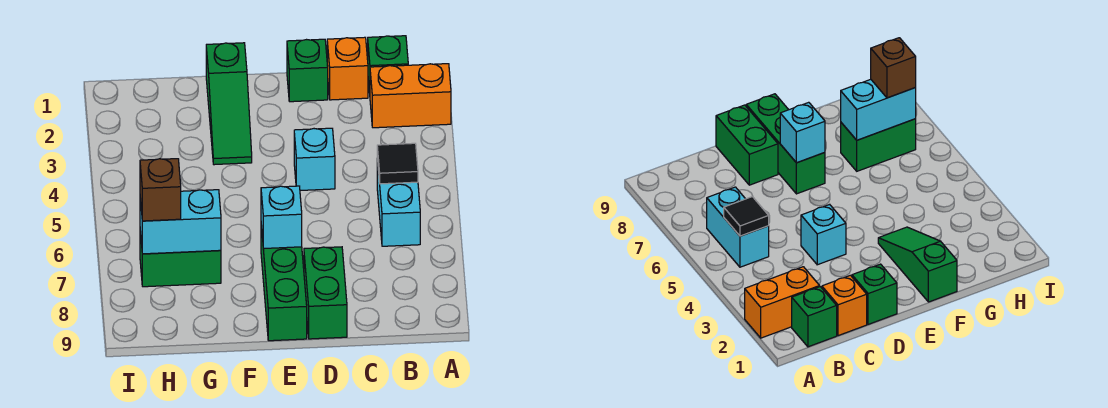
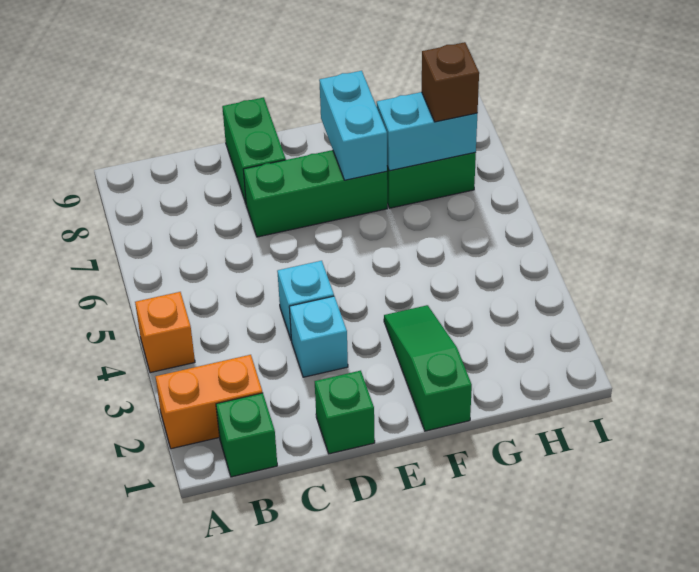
cyan brick B5:B6 level 1 -> cyan brick F7:F8 level 2
black tile B5 level 2 -> none
orange brick C1 level 1 -> orange brick A4 level 1
green brick E7:E9 level 1 -> green brick D7:F7 level 1
cyan brick E7 level 2 -> cyan brick D3 level 1

